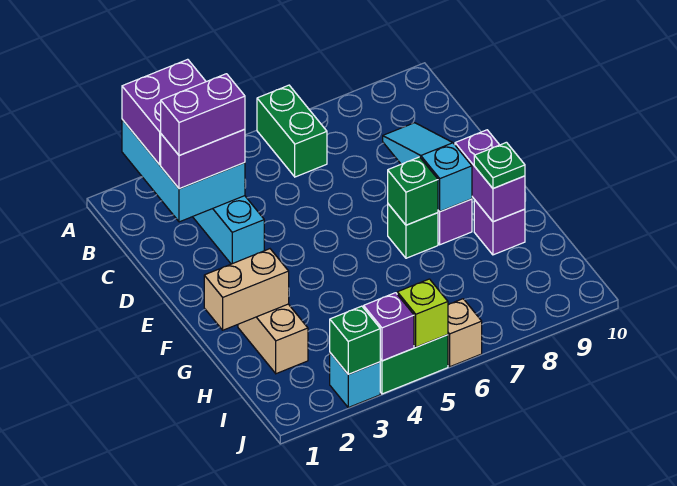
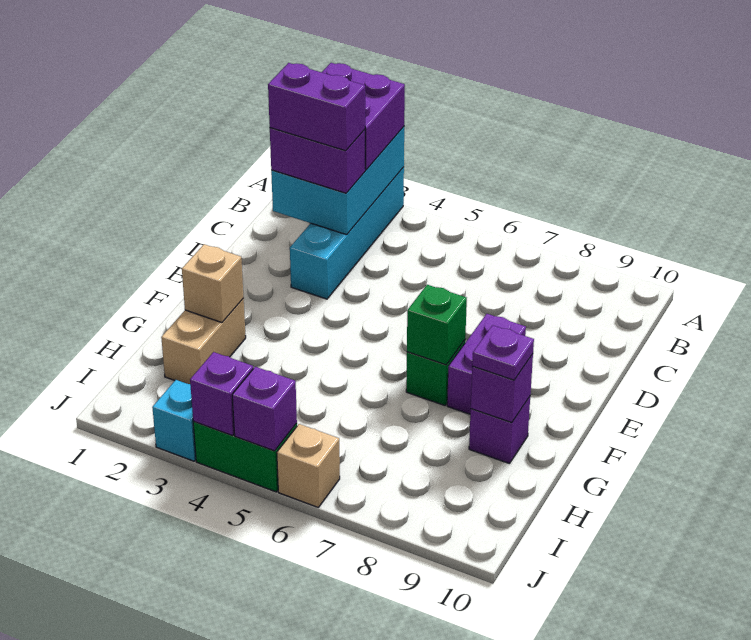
green brick A6:B6 level 1 -> none
cyan slope D8:F8 level 2 top F -> none
purple brick F9:G9 level 2 -> purple brick G9 level 2
tan brick G1:G2 level 2 -> tan brick G2 level 2
green plate G9 level 3 -> purple plate G9 level 3
green brick J3 level 2 -> none
lime brick J5 level 2 -> purple brick J5 level 2

